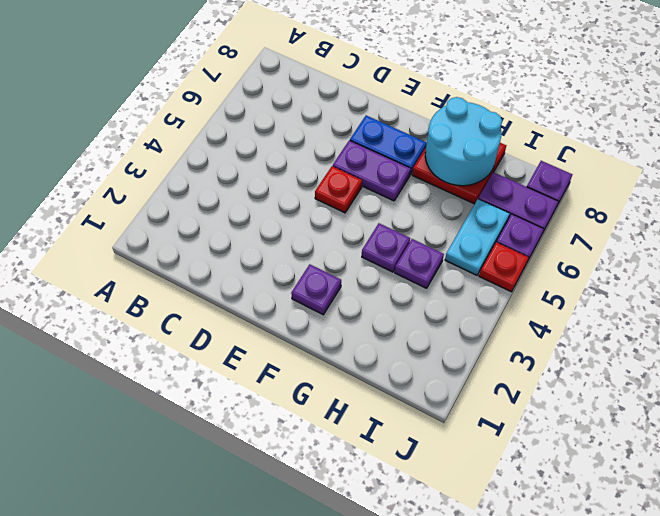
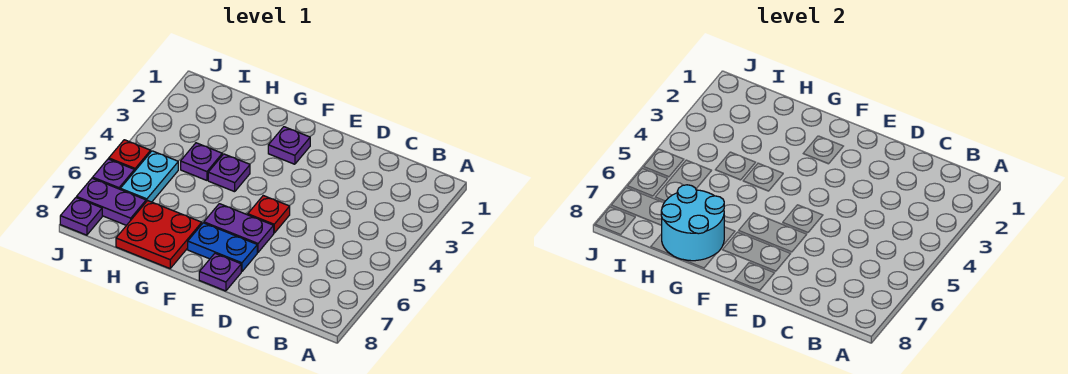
none -> purple plate E8 level 1

